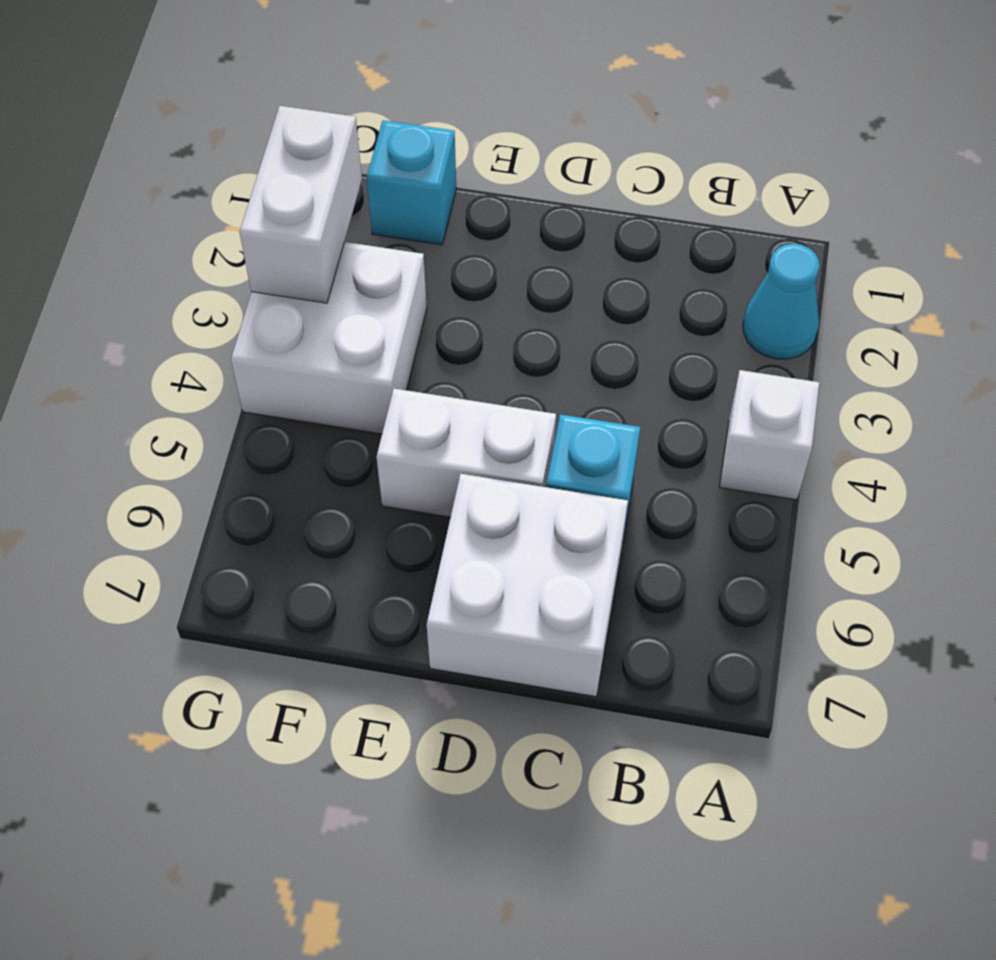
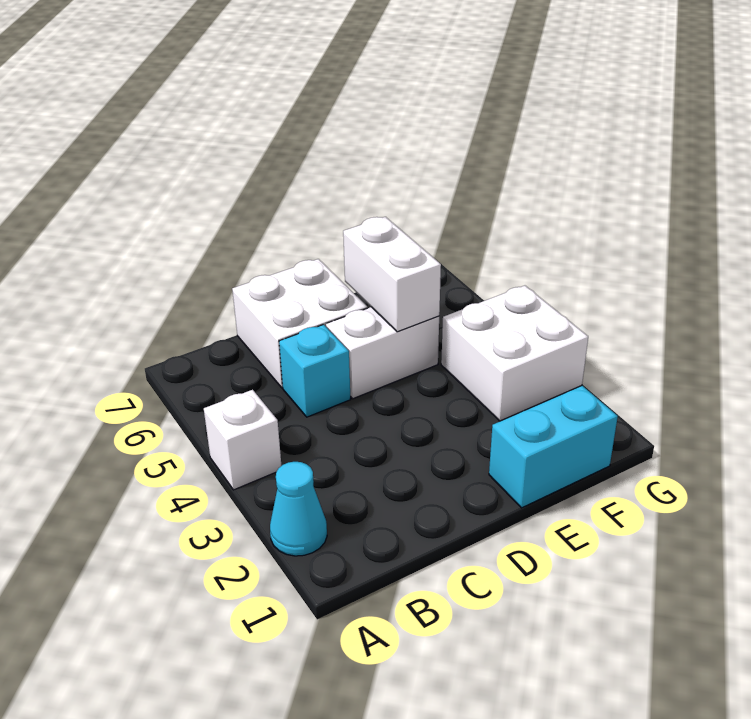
cyan brick F1 level 1 -> cyan brick E1:F1 level 1
white brick G2:G3 level 2 -> white brick E5:E6 level 2

